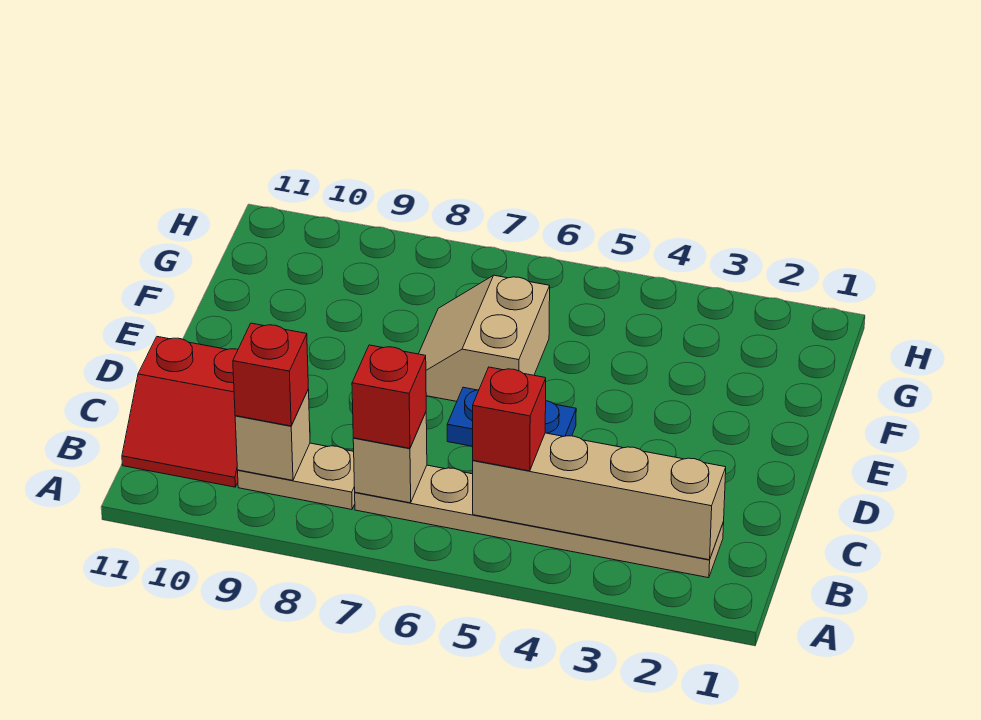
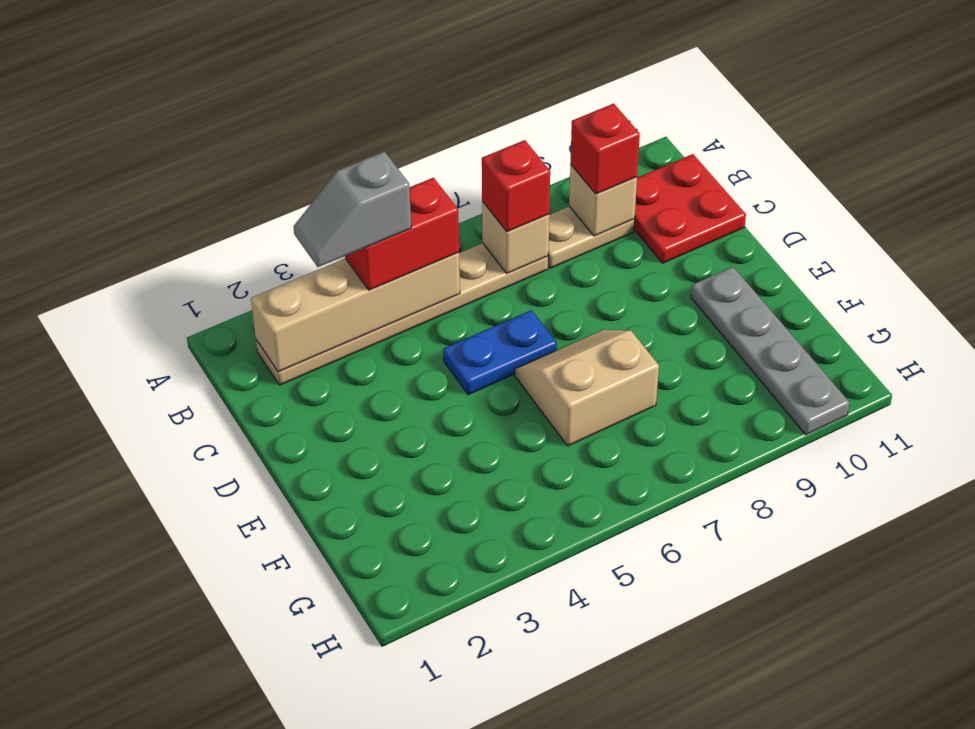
none -> grey slope B3:B4 level 4 top 4
red brick B5 level 3 -> red brick B4:B5 level 3
red slope B10:C11 level 1 top C -> red plate B10:C11 level 1
tan slope E6:F7 level 1 top 6 -> tan slope E6:F7 level 1 top F
none -> grey plate E10:H10 level 1

